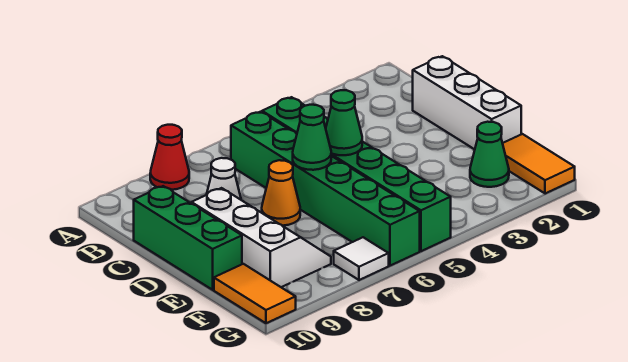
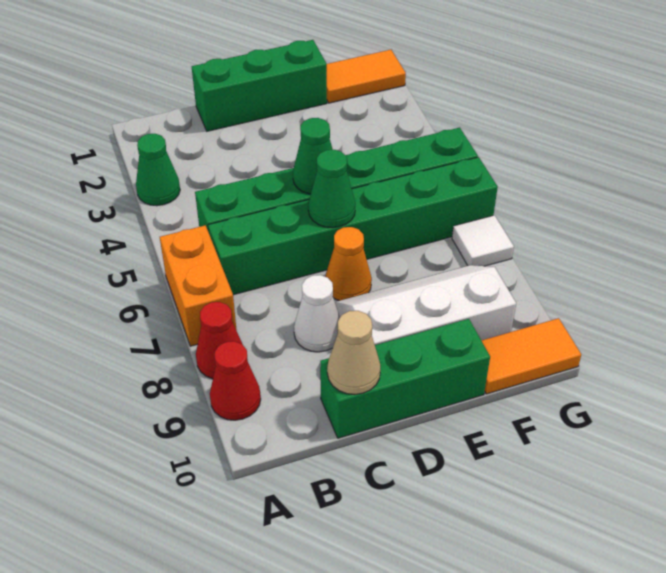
none -> orange brick A6:A7 level 1
none -> red cone A9 level 1
white brick C1:E1 level 1 -> green brick C1:E1 level 1
none -> tan cone C10 level 2
green cone F2 level 1 -> green cone A3 level 1

